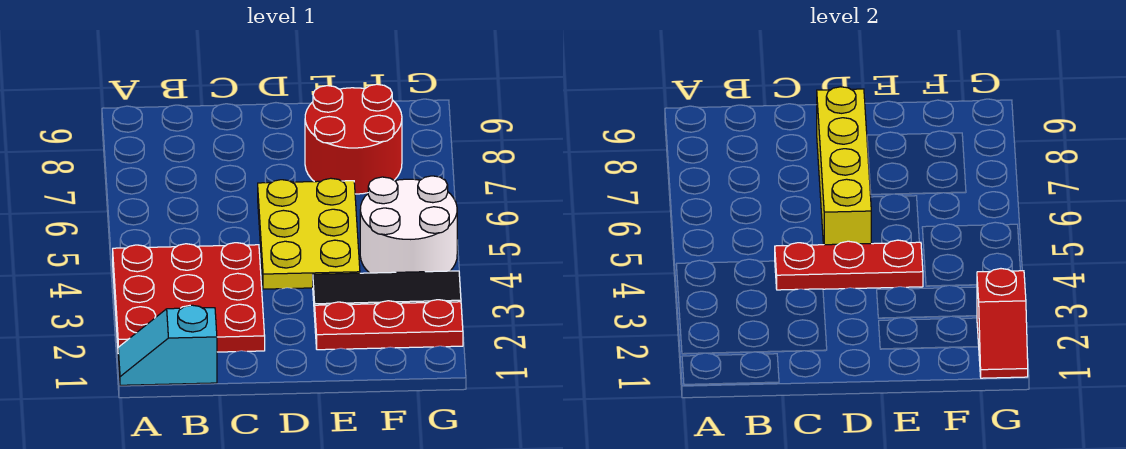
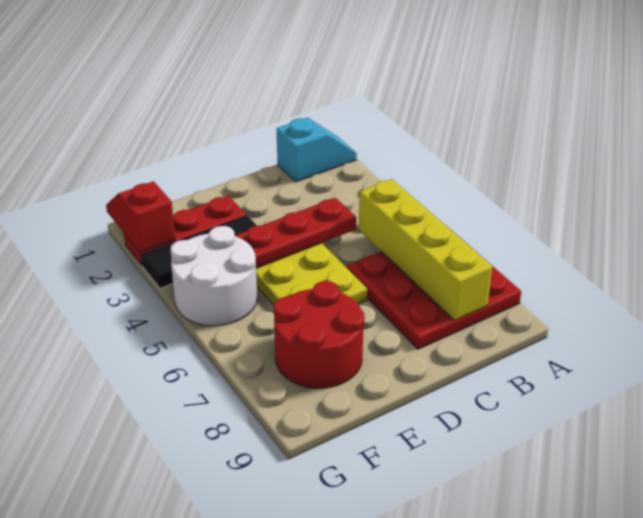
red plate A2:C4 level 1 -> red plate A6:C8 level 1
yellow brick D5:D8 level 2 -> yellow brick B5:B8 level 2

